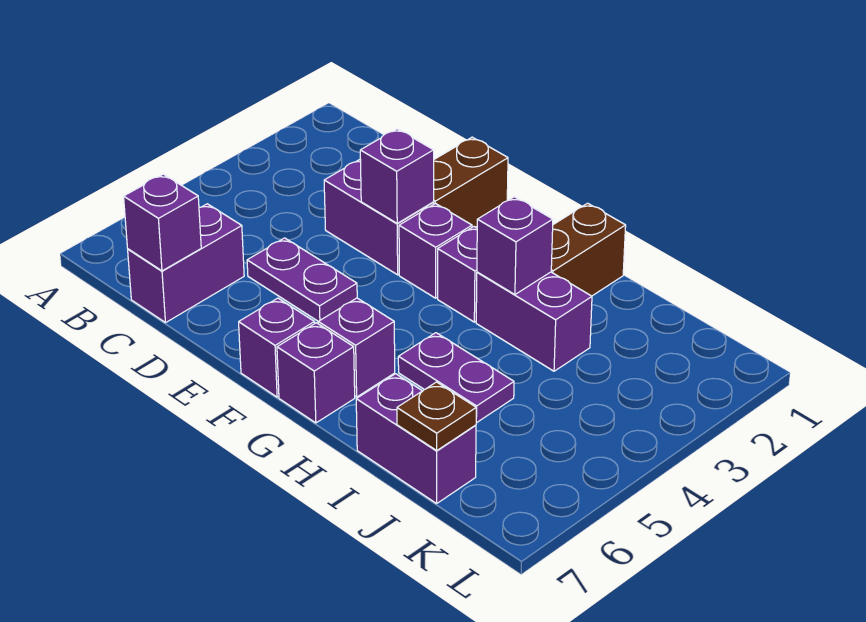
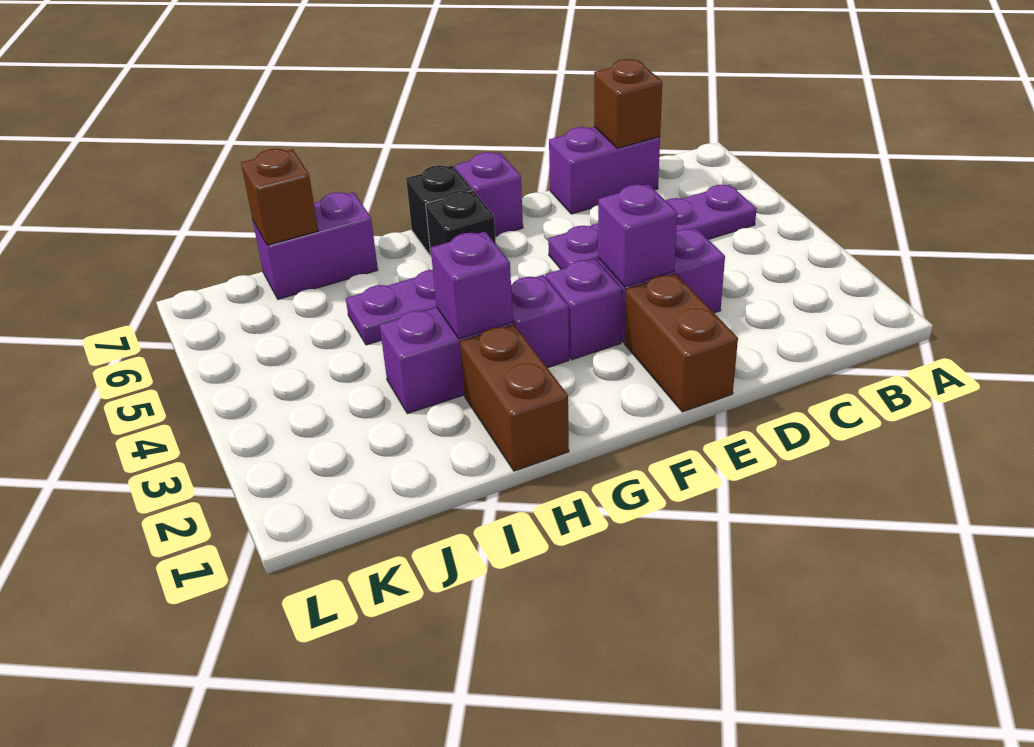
purple brick C6:C7 level 1 -> purple brick C7:D7 level 1
purple brick C7 level 2 -> brown brick C7 level 2
purple plate D5:E5 level 1 -> purple plate B5:E5 level 1
purple brick G6 level 1 -> black brick G6 level 1
purple brick G7 level 1 -> black brick G7 level 1
brown plate J7 level 2 -> brown brick J7 level 2

